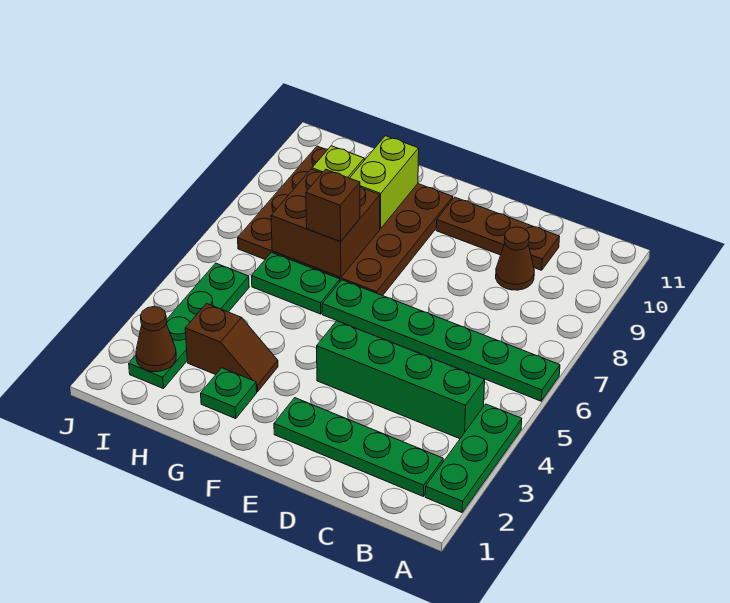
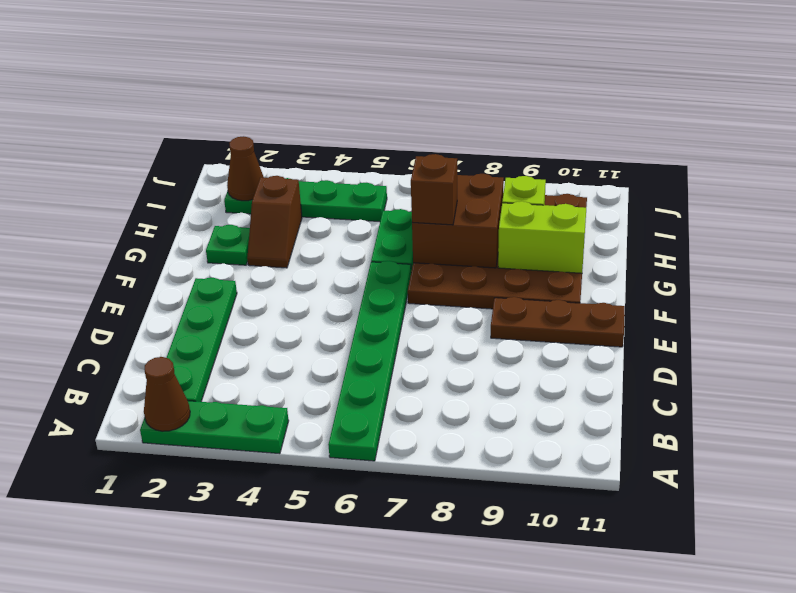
green brick B4:E4 level 1 -> none
brown cone C9 level 1 -> brown cone A2 level 2
brown plate C10:E10 level 1 -> brown plate E9:E11 level 1

